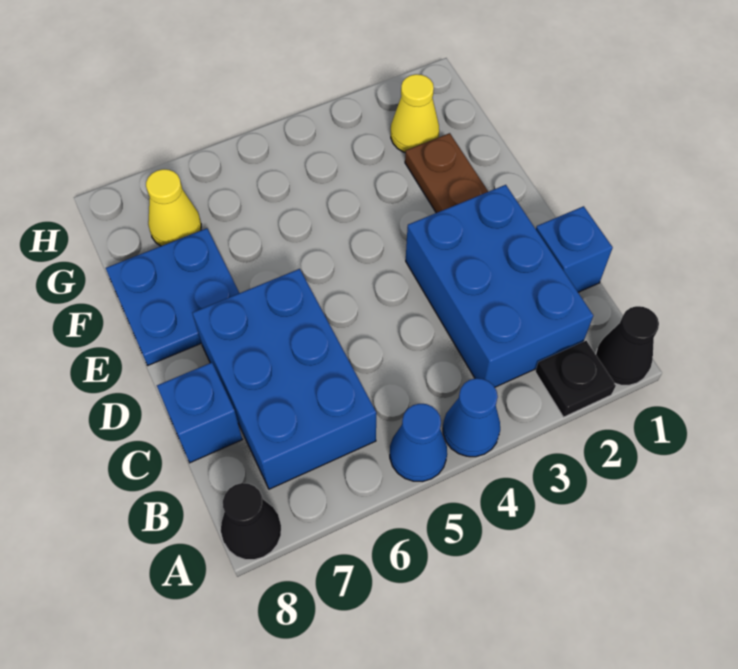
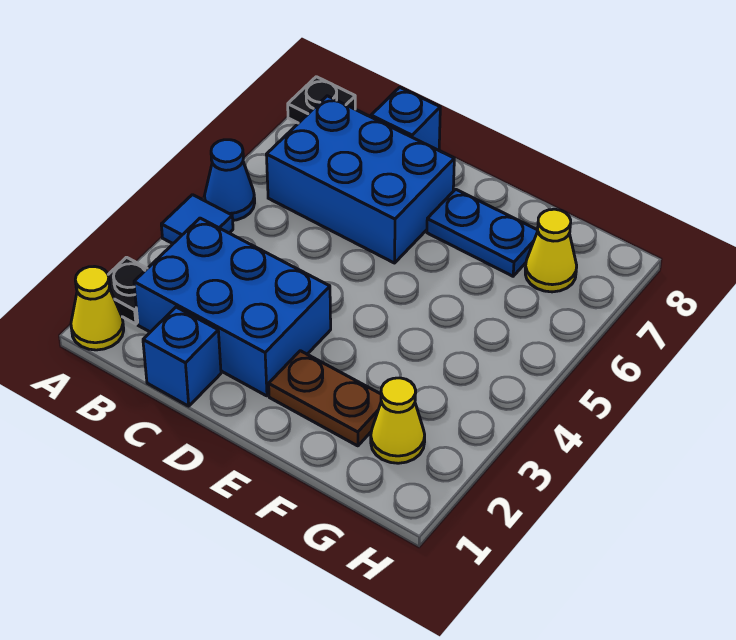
black cone A1 level 1 -> yellow cone A1 level 1
blue cone A4 level 1 -> blue tile A4 level 1
black cone A8 level 1 -> black plate A8 level 1
blue plate E7:F8 level 1 -> blue plate E7:F7 level 1

